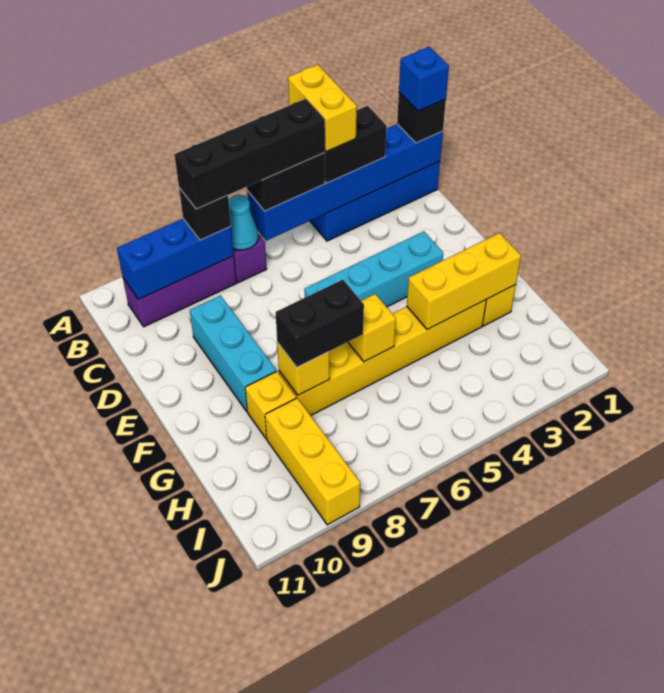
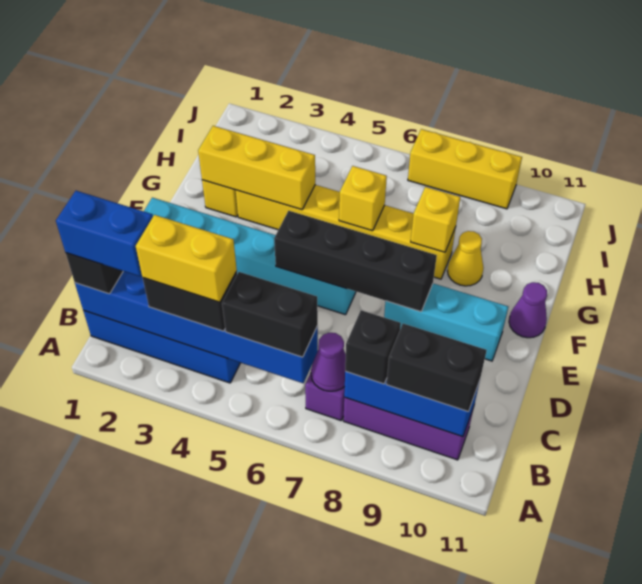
yellow brick A4:B4 level 4 -> yellow brick B3:B4 level 4
blue brick B1 level 4 -> blue brick B1:B2 level 4
black brick B5:B8 level 4 -> black brick E5:E8 level 2
cyan cone B7 level 2 -> purple cone B7 level 2
cyan brick D9:F9 level 1 -> cyan brick E8:E10 level 1
cyan brick E3:E6 level 1 -> cyan brick E1:E6 level 1
none -> purple cone F11 level 1
black brick G7:G8 level 3 -> black brick B9:B10 level 3
yellow brick G9 level 1 -> yellow cone G9 level 1
yellow brick H9:J9 level 1 -> yellow brick J7:J9 level 1

